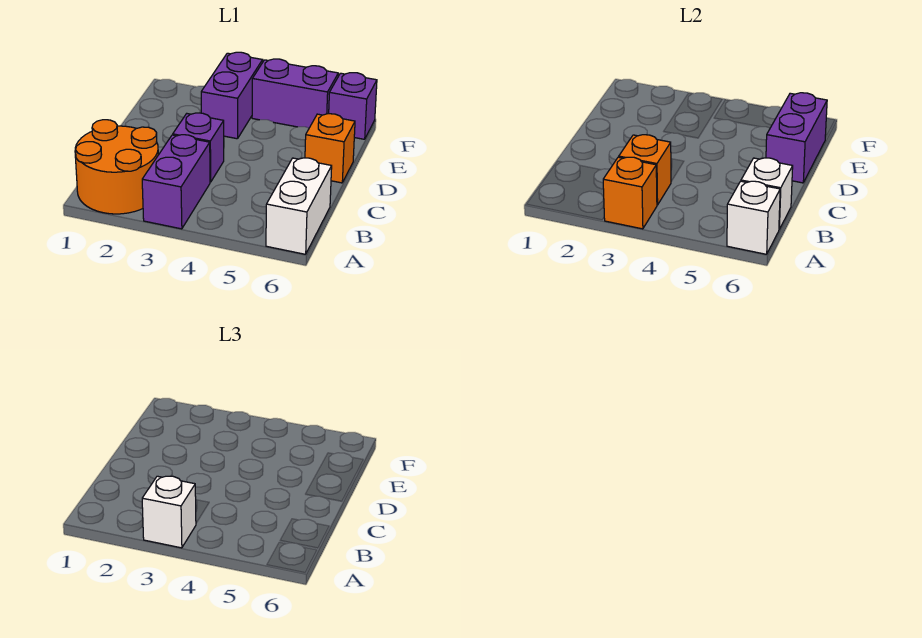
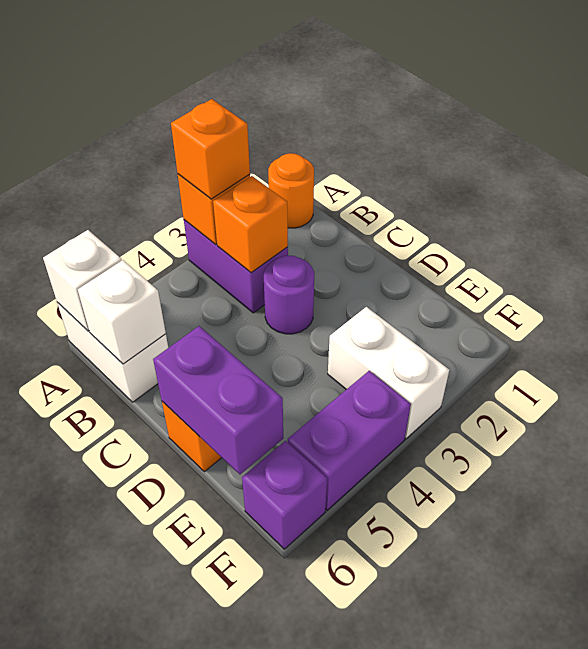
orange round brick A1:B2 level 1 -> orange round brick A1 level 1
white brick A3 level 3 -> orange brick A3 level 3
purple brick C3 level 1 -> purple round brick C3 level 1
purple brick E3:F3 level 1 -> white brick E3:F3 level 1

